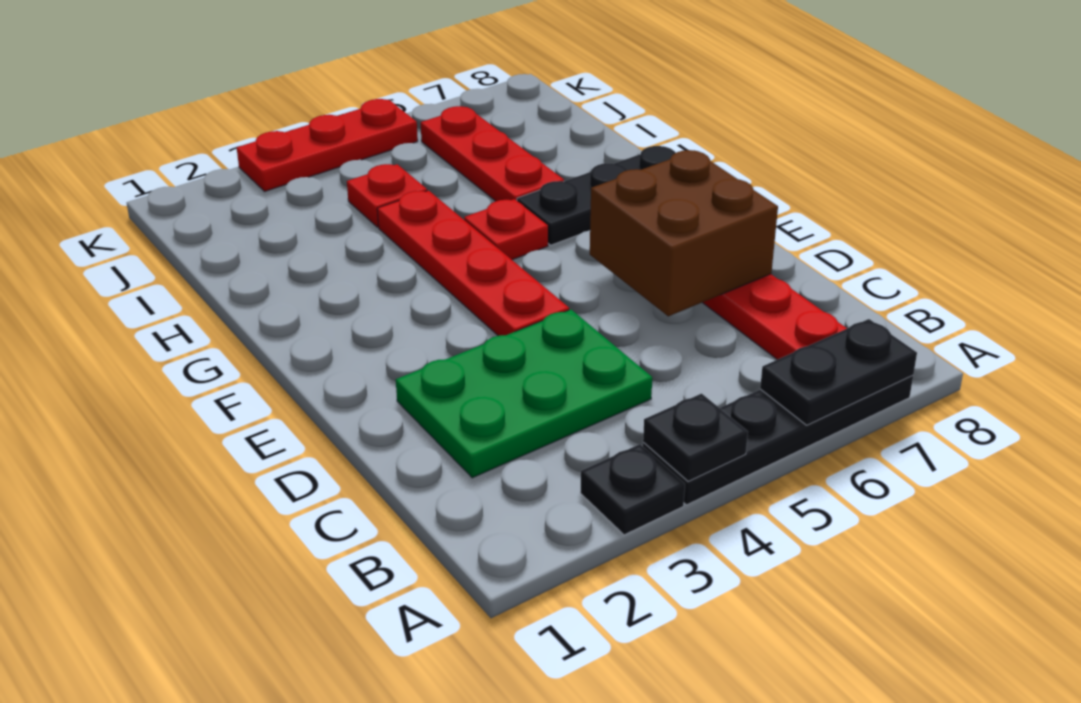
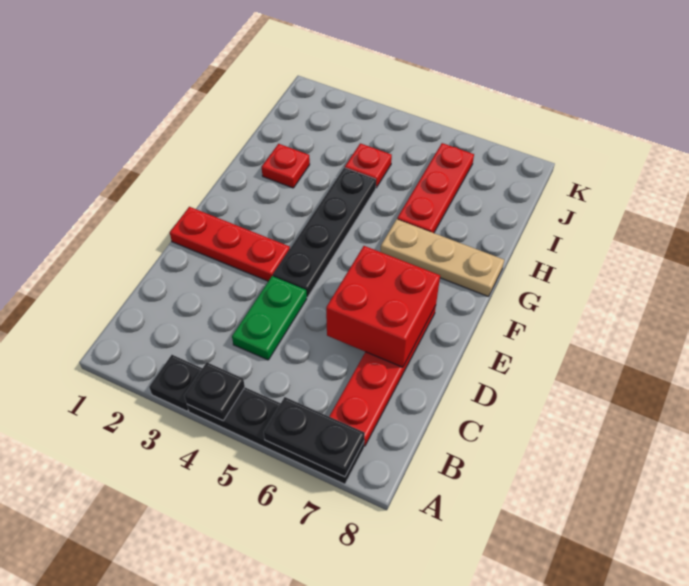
green plate C2:D4 level 1 -> green plate C4:D4 level 1
brown brick D6:E7 level 2 -> red brick D6:E7 level 2
red plate E4:H4 level 1 -> black plate E4:H4 level 1
red plate G5 level 1 -> red plate H2 level 1
black plate G6:G8 level 1 -> tan plate G6:G8 level 1
red plate K3:K5 level 1 -> red plate E1:E3 level 1

